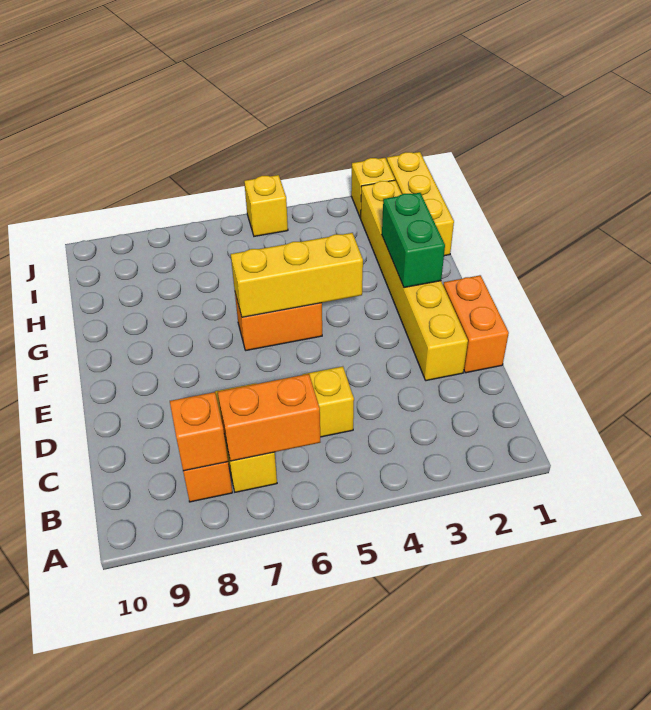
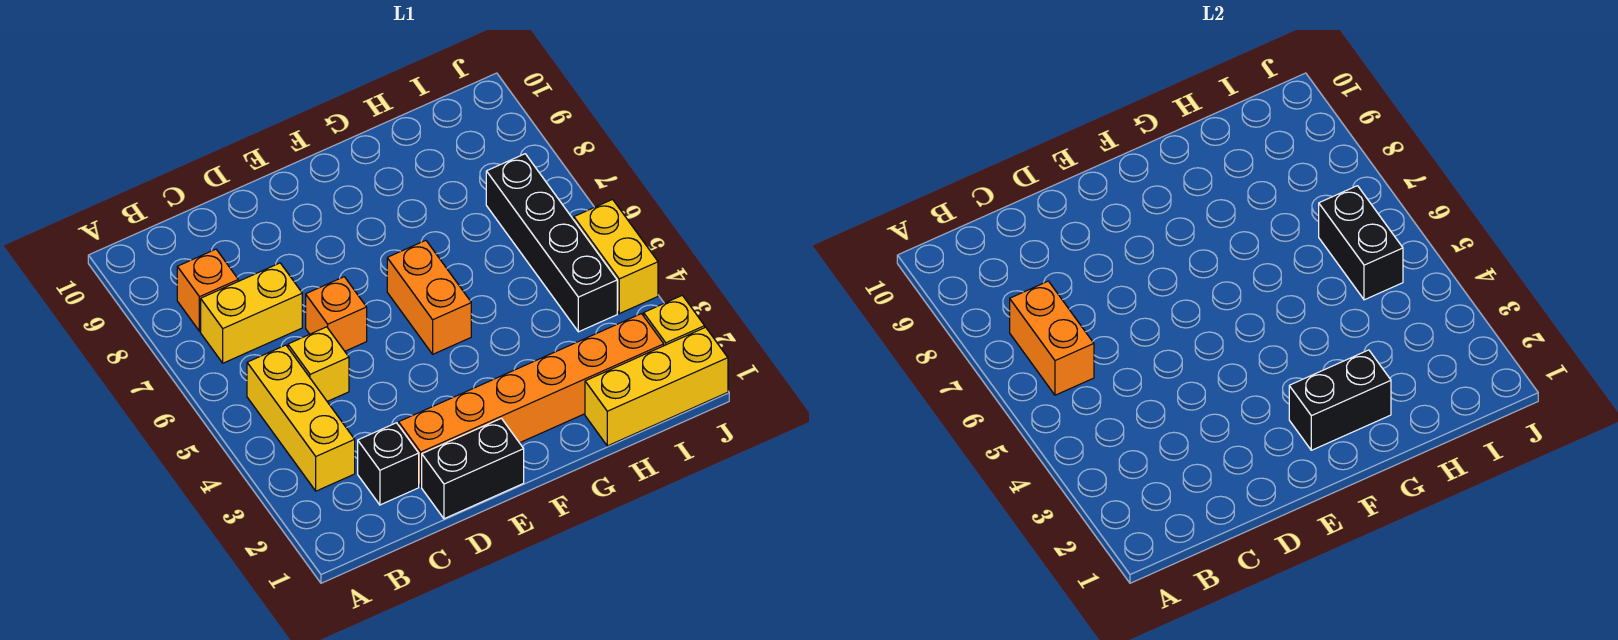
orange brick B8 level 2 -> orange brick D6 level 1
none -> black brick C2 level 1
orange brick D1:E1 level 1 -> black brick D1:E1 level 1
yellow brick D2:I2 level 1 -> orange brick D2:I2 level 1
green brick F2:G2 level 2 -> black brick F2:G2 level 2
yellow brick F4:F6 level 2 -> yellow brick B3:B5 level 1
none -> black brick I4:I7 level 1
none -> black brick I5:I6 level 2
yellow brick J5 level 1 -> yellow brick J4:J5 level 1

